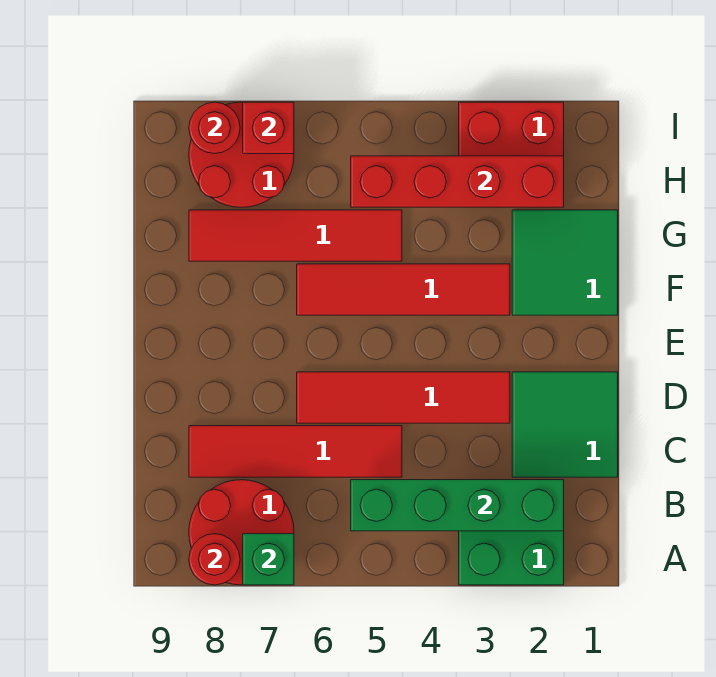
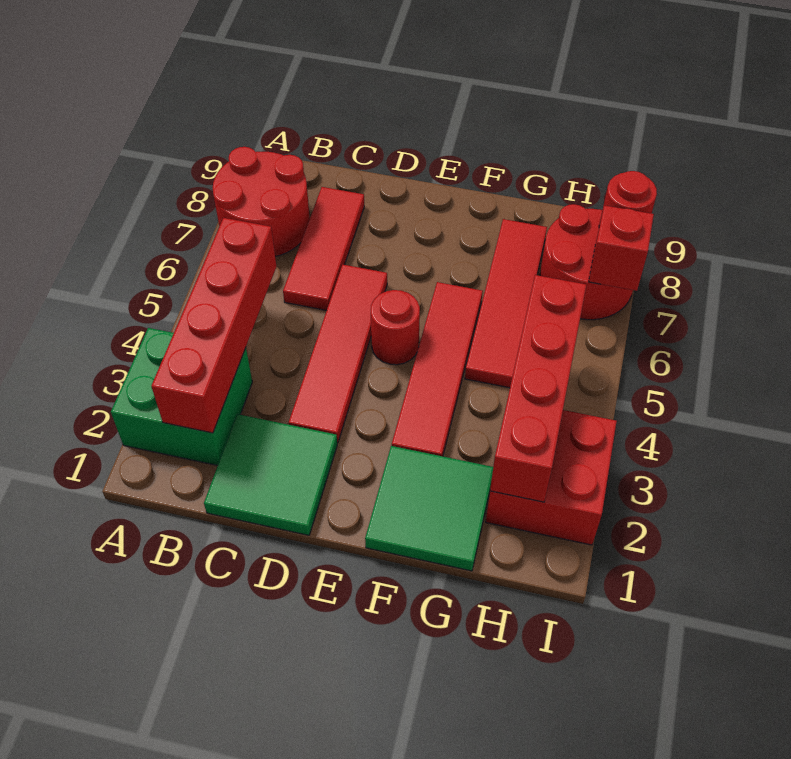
green brick A7 level 2 -> none
red round brick A8 level 2 -> red round brick E5 level 1
green brick B2:B5 level 2 -> red brick B2:B5 level 2
red tile C5:C8 level 1 -> red tile C6:C8 level 1

